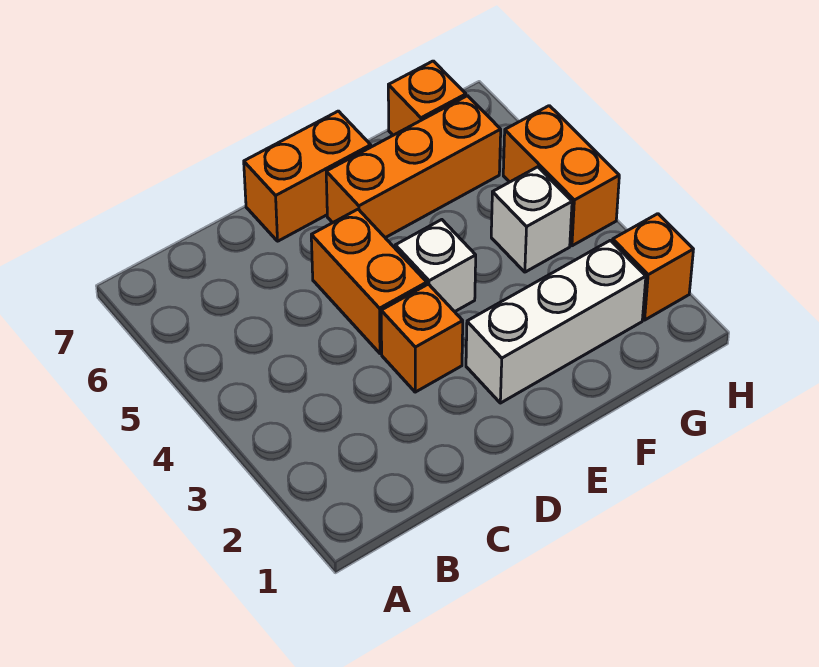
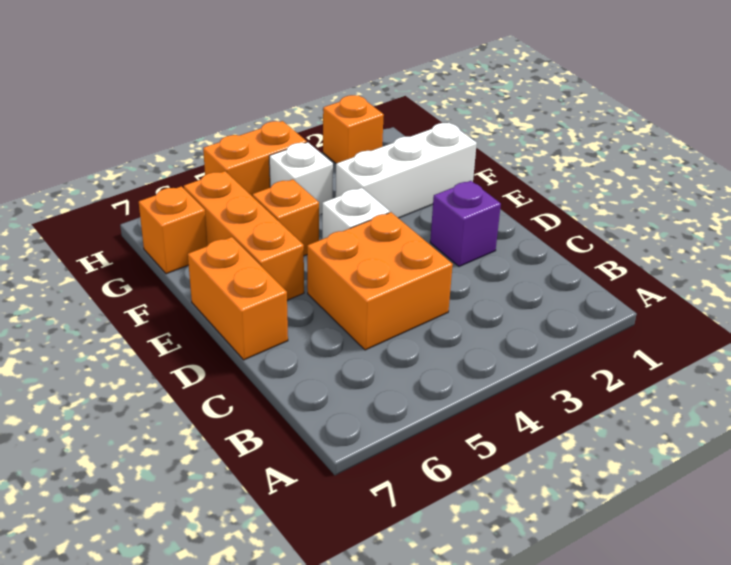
none -> purple brick D2 level 1
orange brick D3 level 1 -> orange brick F5 level 1
orange brick D4:D5 level 1 -> orange brick C4:D5 level 1
white brick E2:G2 level 1 -> white brick F1:F3 level 1

